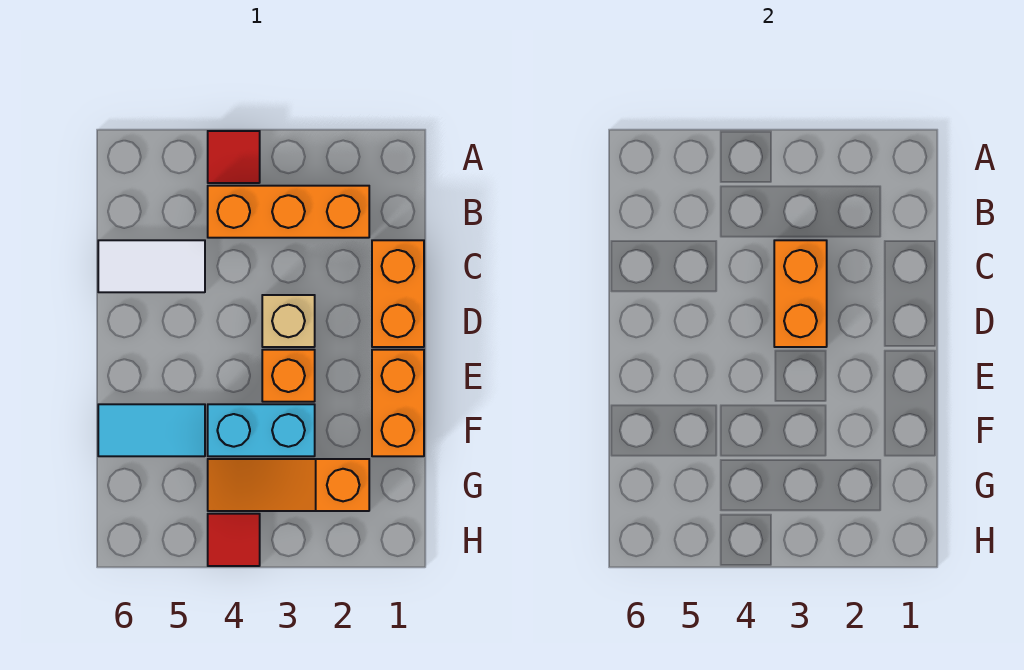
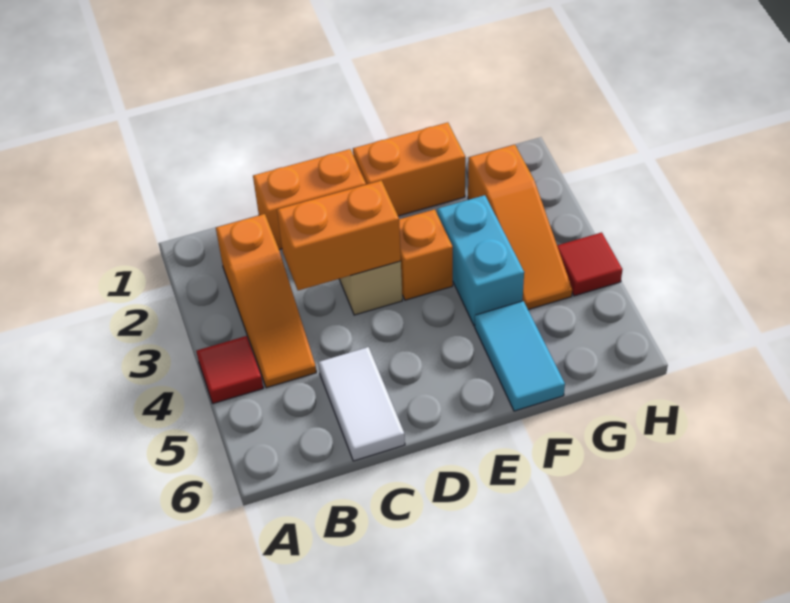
orange brick B2:B4 level 1 -> orange slope B2:B4 level 1 top 2

